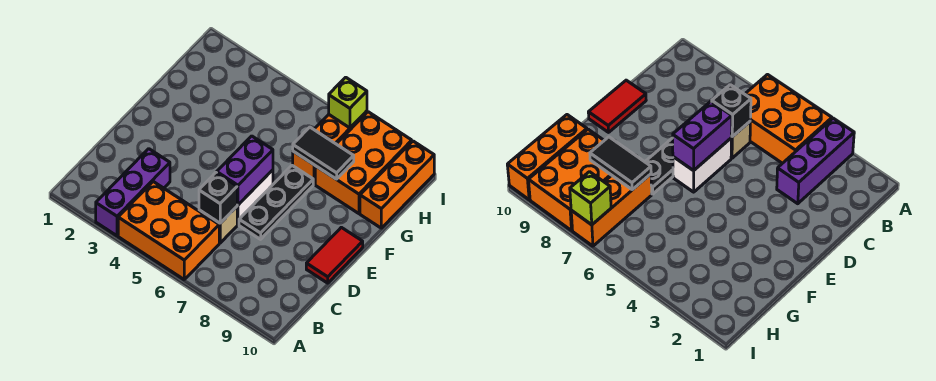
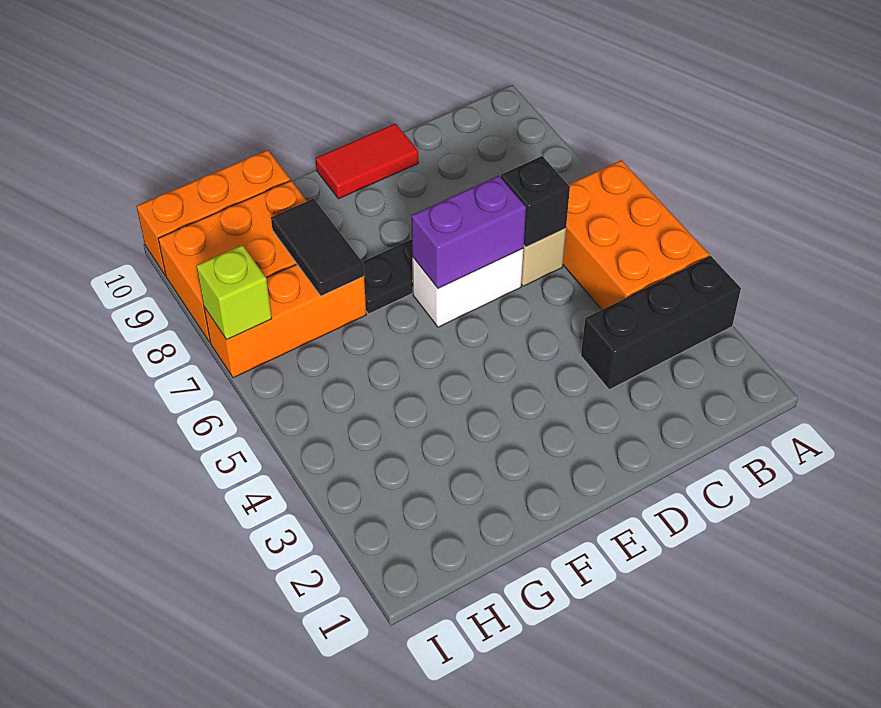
purple brick A3:C3 level 1 -> black brick A3:C3 level 1

